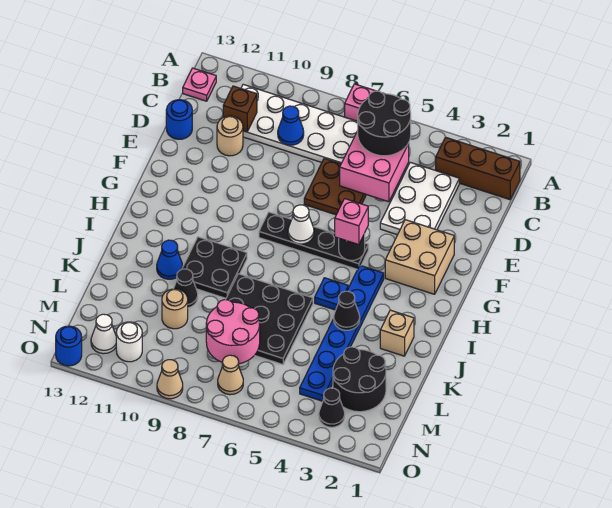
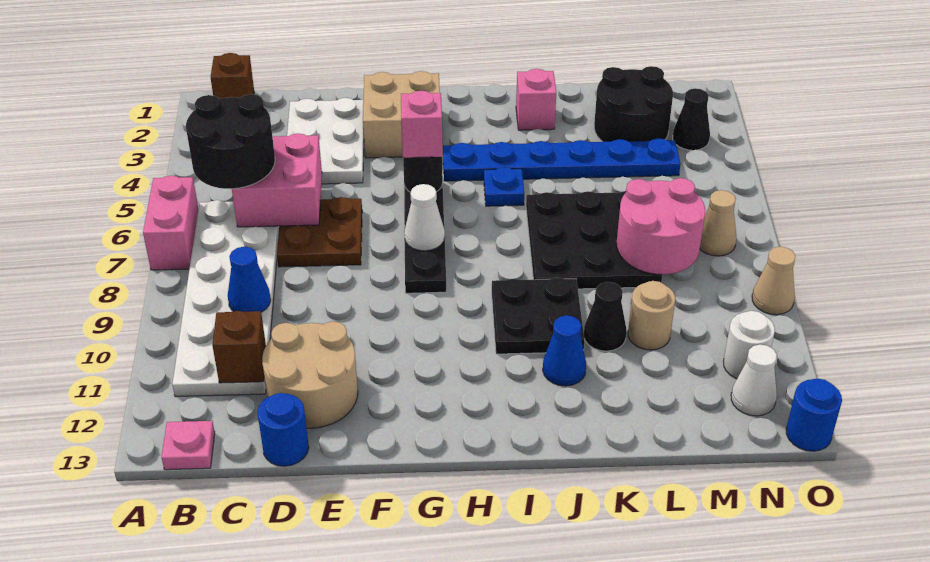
brown brick B1:B3 level 1 -> brown brick B1 level 1
white plate C3:E4 level 1 -> white plate D2:E4 level 1
tan round brick D11 level 1 -> tan round brick D11:E12 level 1
tan brick J2 level 1 -> pink brick J2 level 1
black cone J4 level 2 -> none

